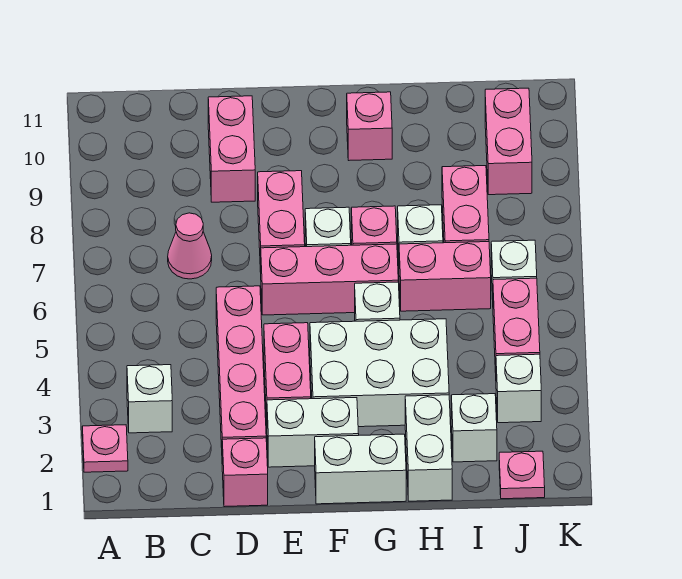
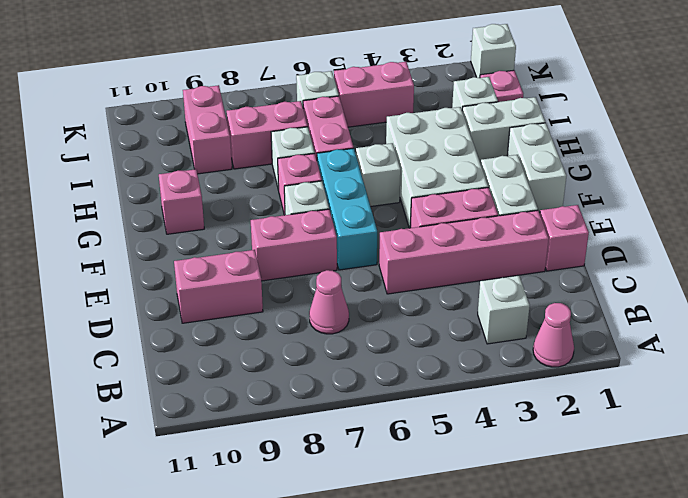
pink plate A2 level 1 -> pink cone A2 level 1
pink brick E6:G6 level 1 -> cyan brick E6:G6 level 1
white brick J3 level 1 -> white brick K1 level 1
pink brick J9:J10 level 1 -> pink brick I9:J9 level 1

